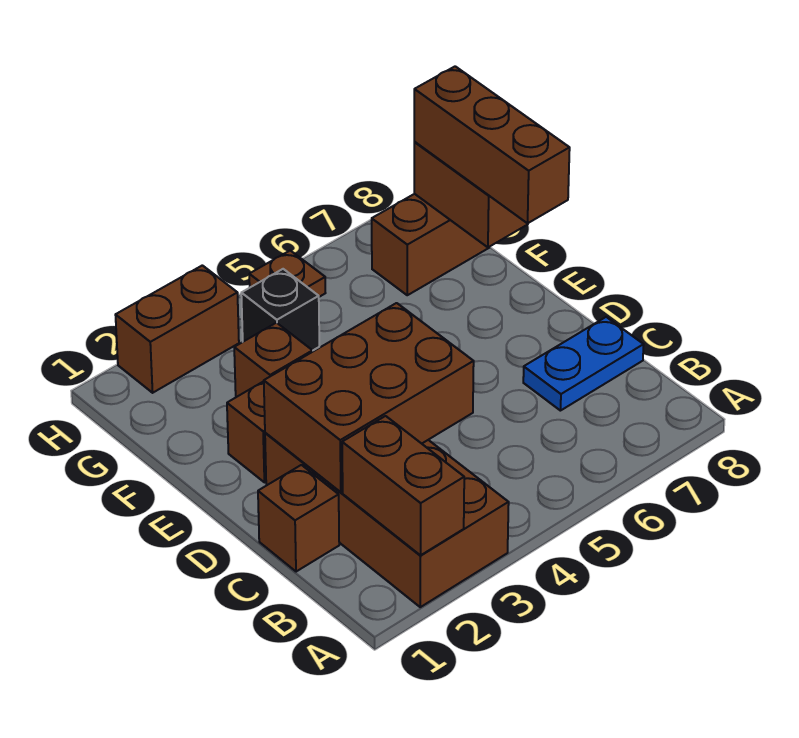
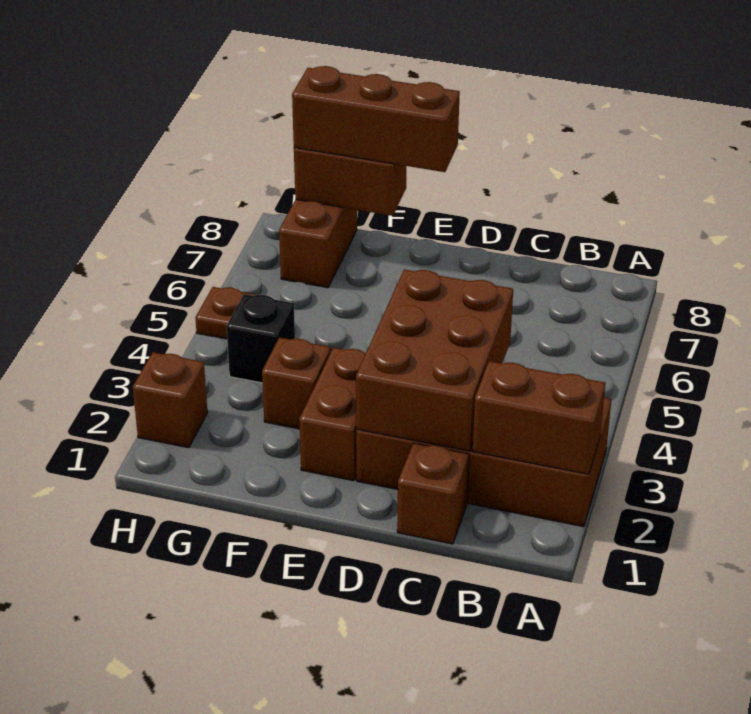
blue plate C7:C8 level 1 -> none
brown brick H2:H3 level 1 -> brown brick H2 level 1

